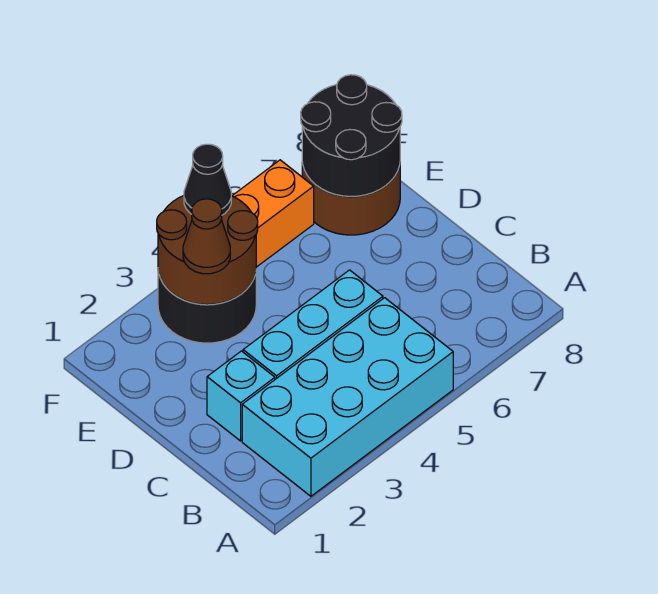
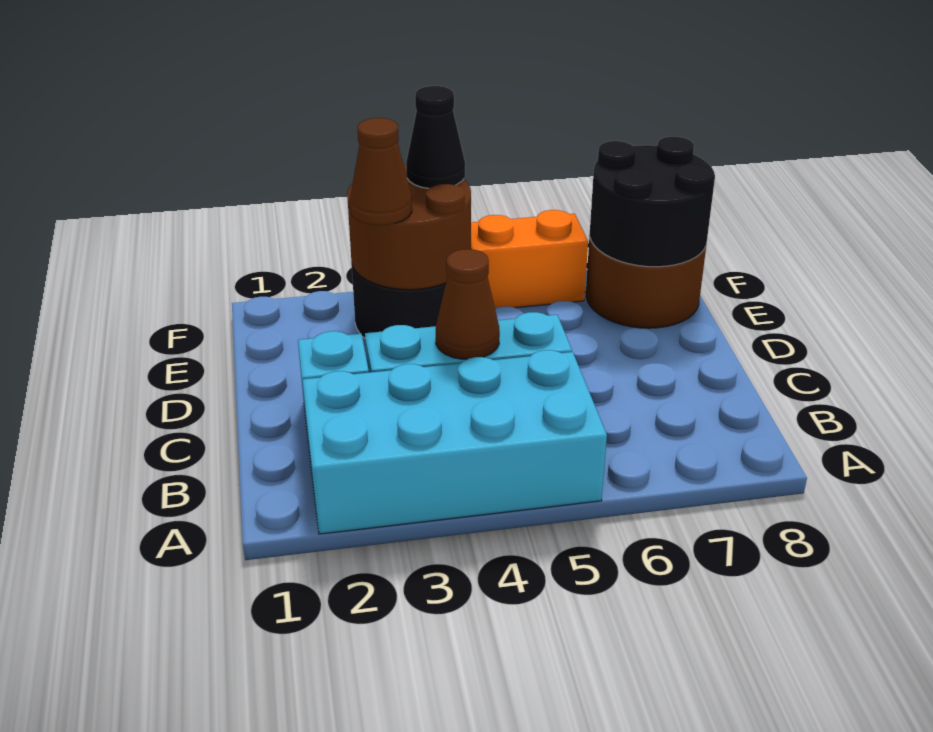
none -> brown cone C4 level 2

